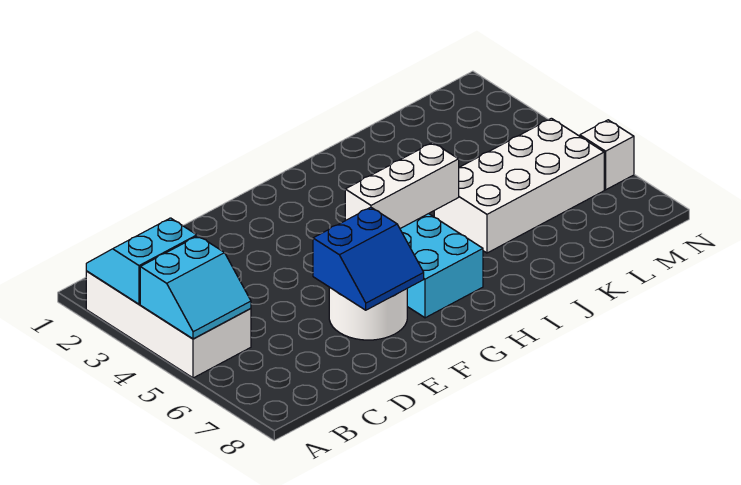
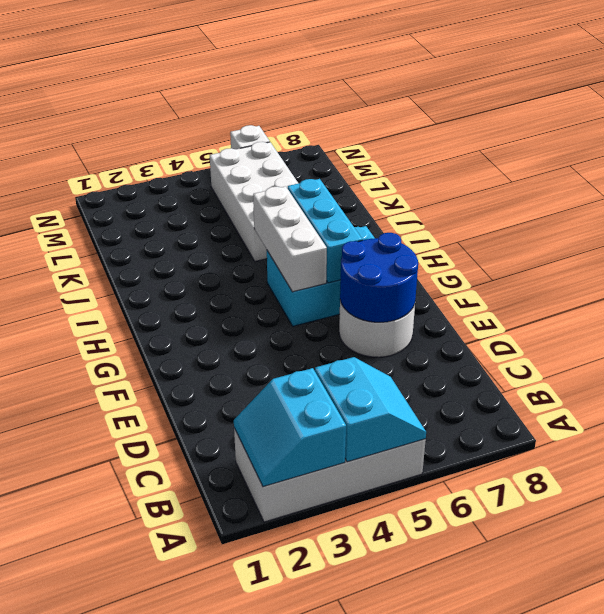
blue slope E6:F7 level 2 top 6 -> blue round brick E6:F7 level 2
none -> cyan brick G6:I6 level 2

